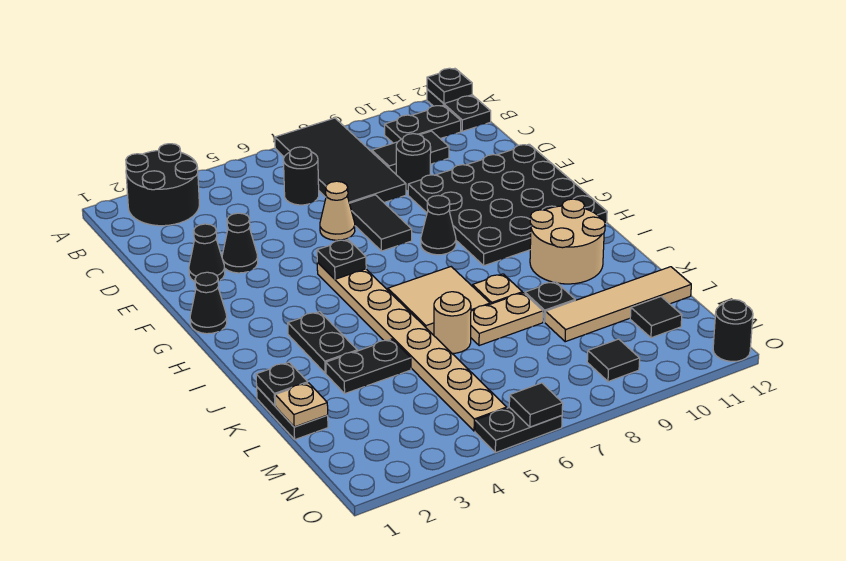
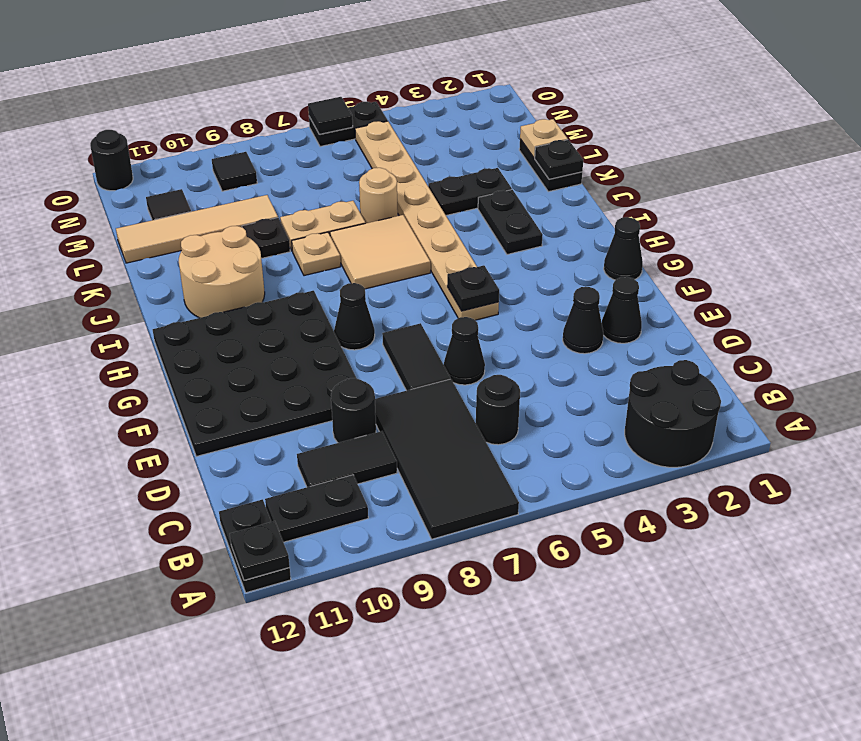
tan cone E6 level 1 -> black cone E6 level 1

